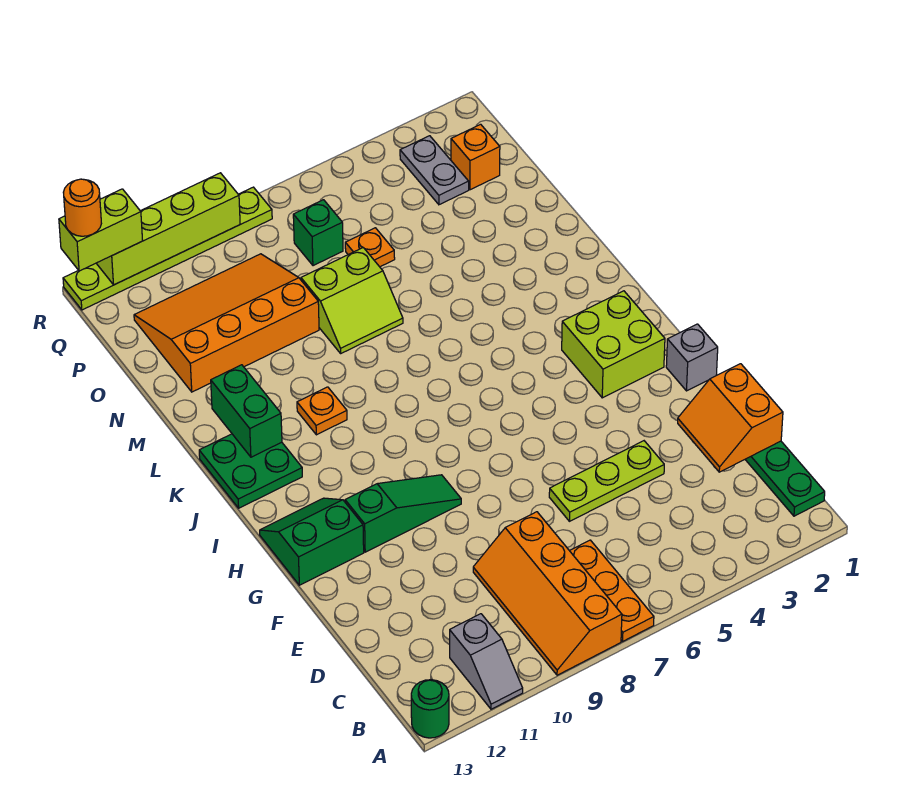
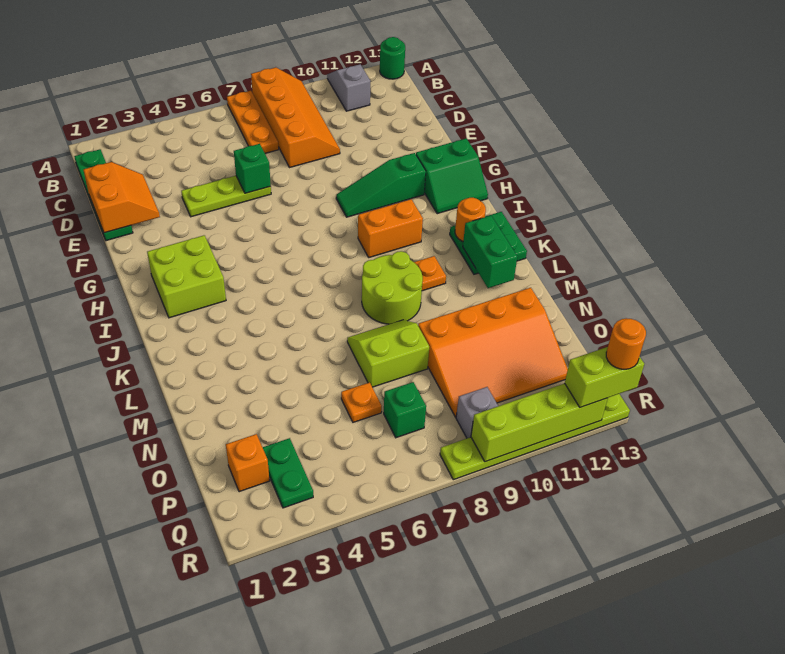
none -> green brick E6 level 2
grey brick G1 level 1 -> grey brick Q9 level 1
none -> orange brick I9:I10 level 1
none -> orange round brick J12 level 2
none -> lime round brick K8:L9 level 1
grey plate P3:Q3 level 1 -> green plate P3:Q3 level 1

